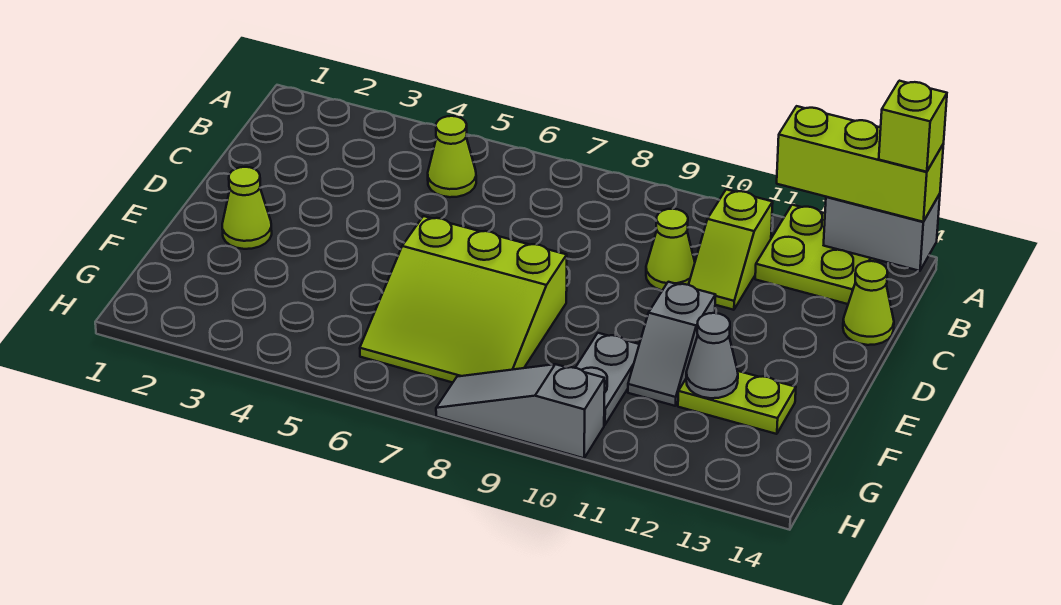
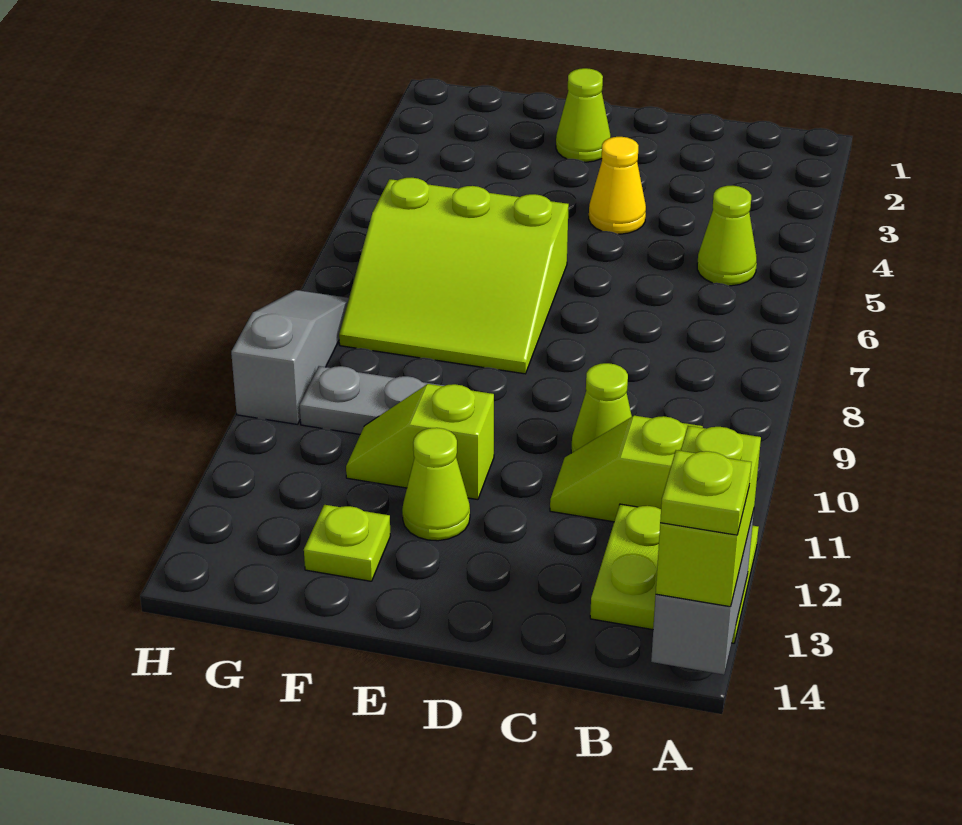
lime brick A12:A14 level 3 -> lime brick A13:A14 level 3
lime brick A14 level 4 -> lime plate A14 level 4
lime cone C14 level 1 -> lime cone E12 level 1
none -> yellow cone D4 level 1
lime slope E6:G8 level 1 top E -> lime slope E6:G8 level 1 top 6
grey slope E11:F11 level 1 top E -> lime slope E11:F11 level 1 top E
lime plate F12:F13 level 1 -> lime plate F13 level 1
grey cone F12 level 2 -> none

